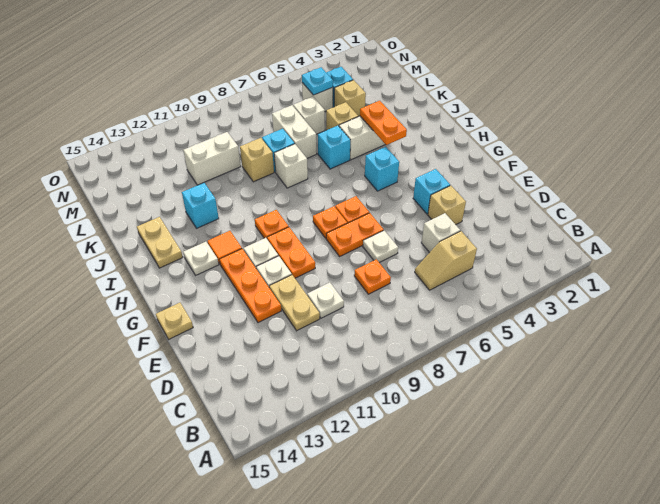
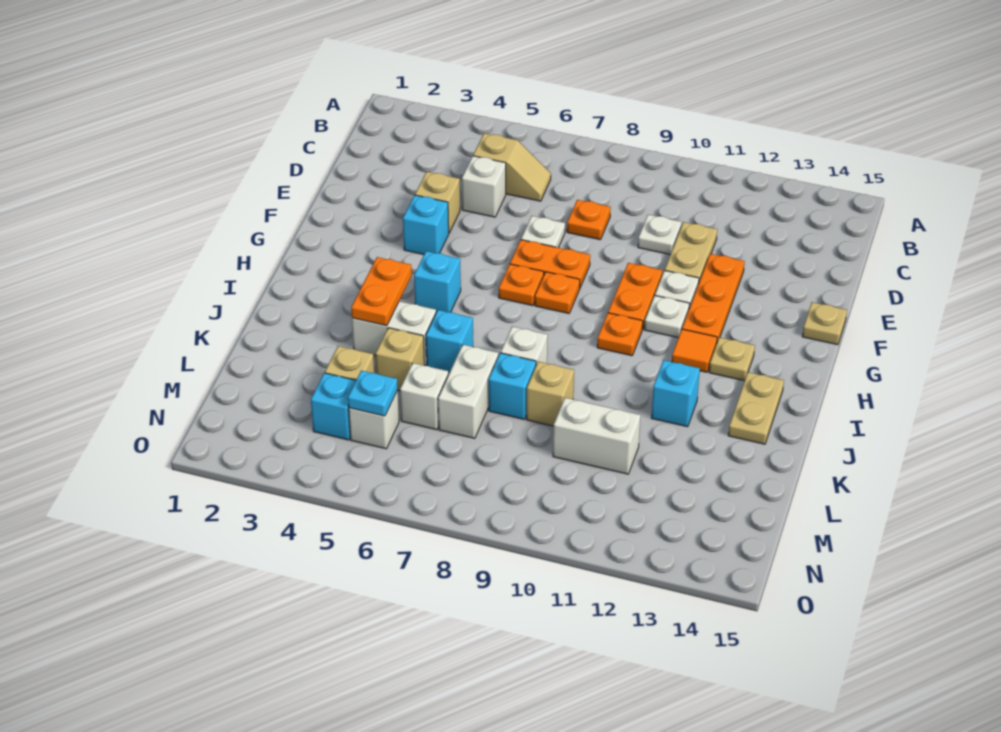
white plate H13 level 1 -> tan plate H13 level 1

